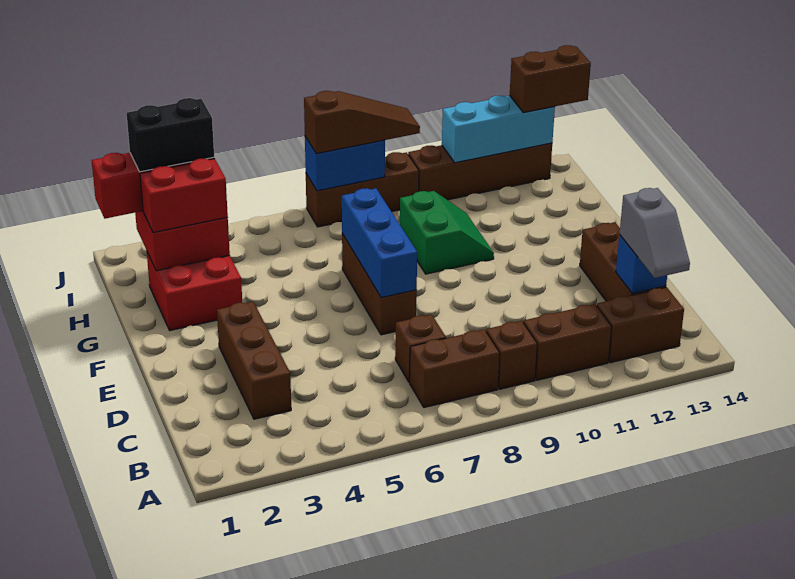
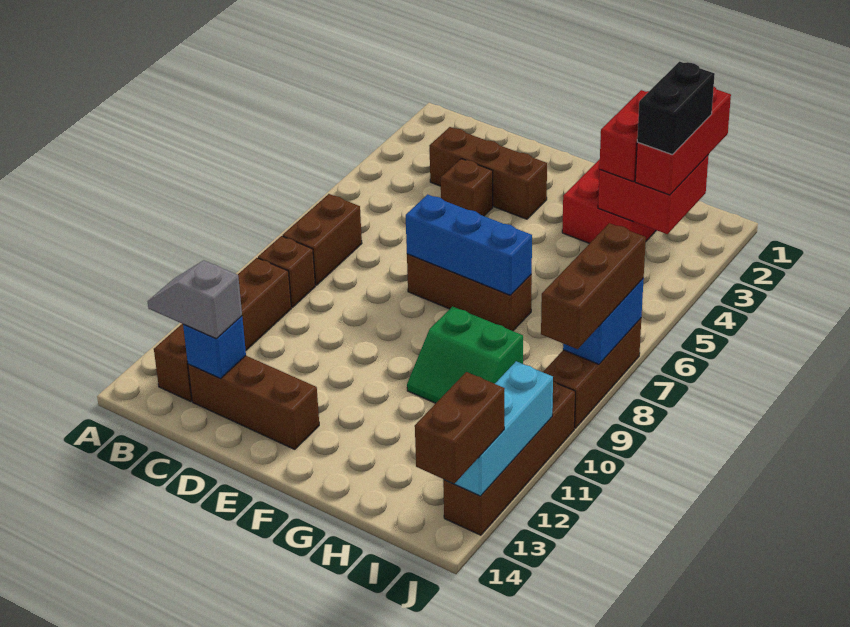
brown brick C7 level 1 -> brown brick D4 level 1
brown slope J7:J9 level 3 top 7 -> brown brick J7:J9 level 3

